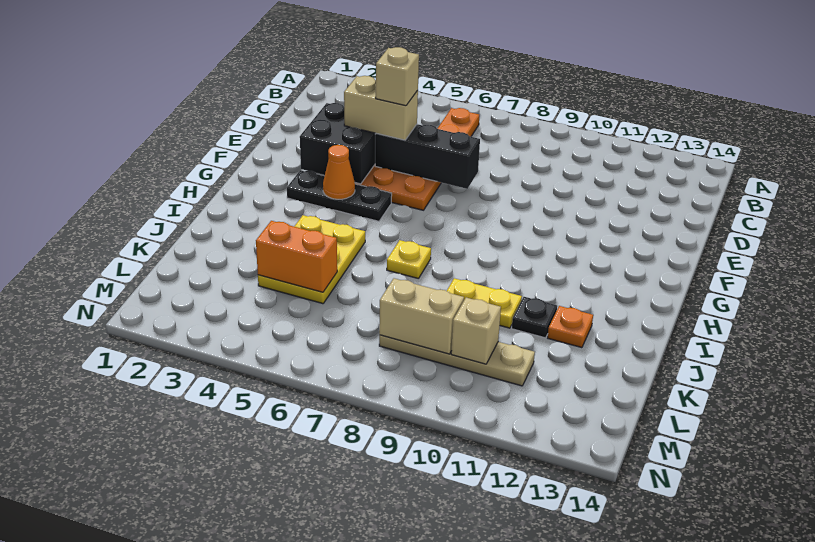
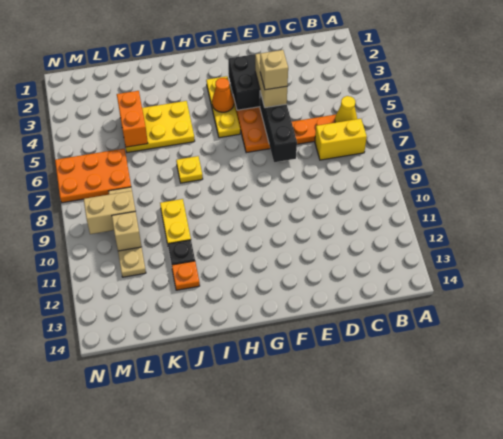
none -> yellow cone B6 level 2
none -> yellow brick B7:C7 level 1
black plate G3:G5 level 1 -> yellow plate G3:G5 level 1
none -> orange plate L6:N7 level 1
tan brick L8:L9 level 2 -> tan brick L9:M9 level 2

